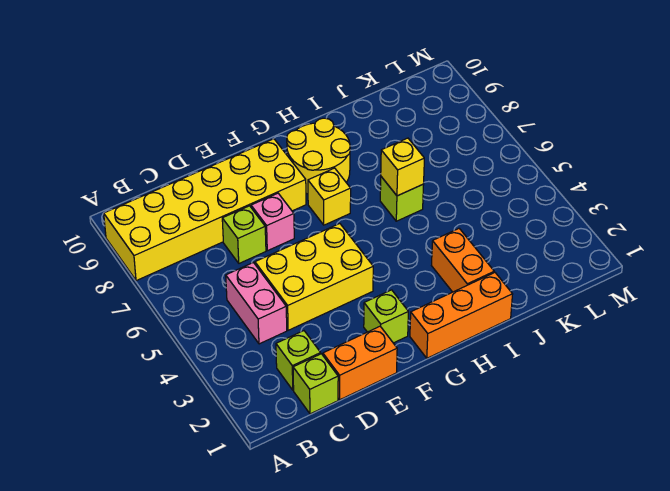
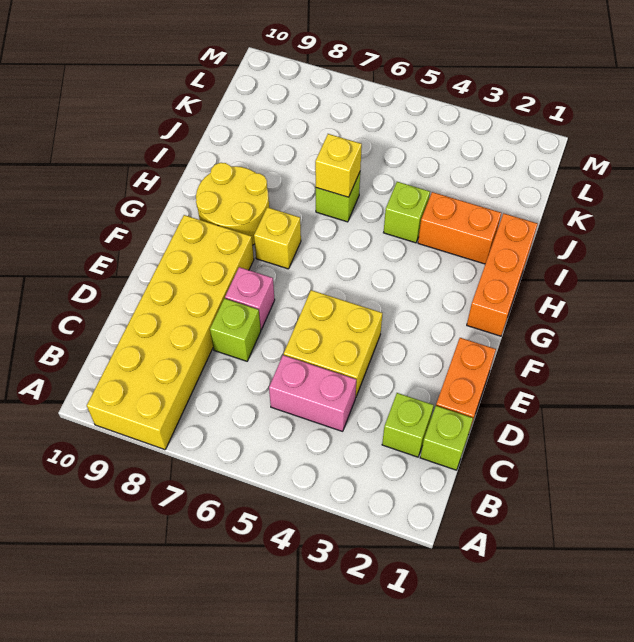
yellow brick D4:F5 level 1 -> yellow brick D4:E5 level 1
lime brick F2 level 1 -> lime brick I4 level 1

